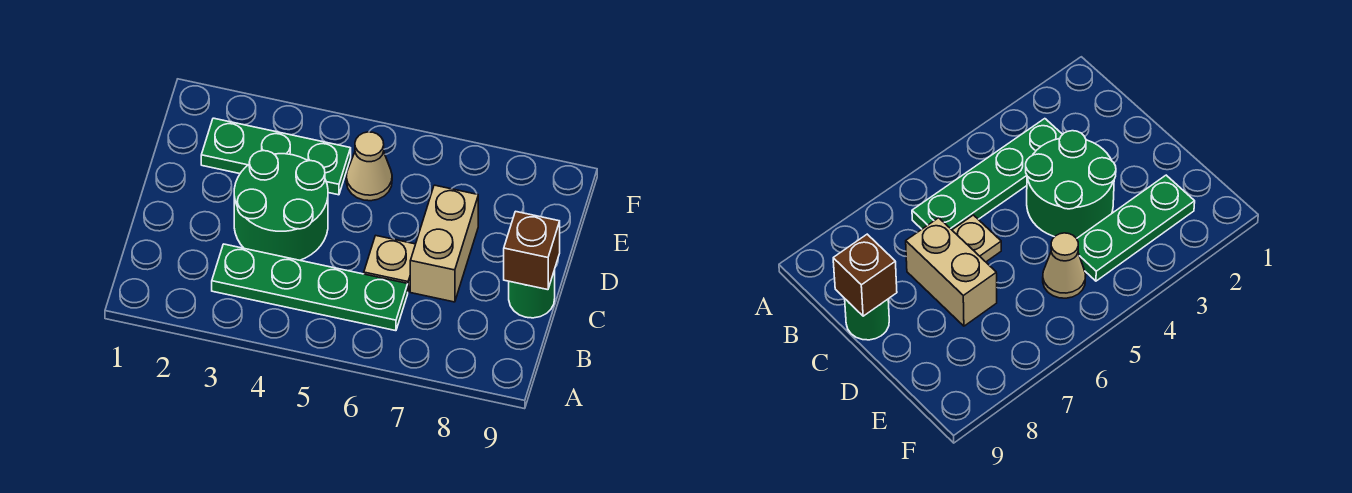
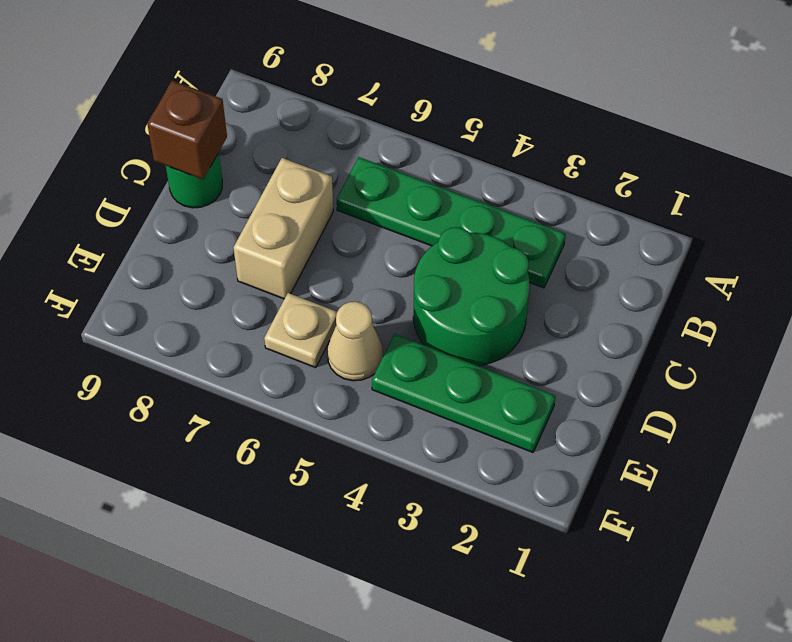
tan plate C6 level 1 -> tan plate E6 level 1

